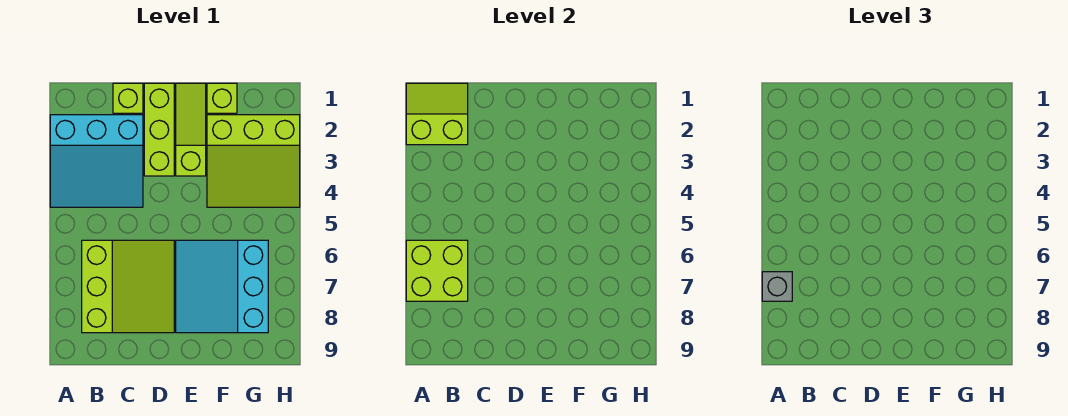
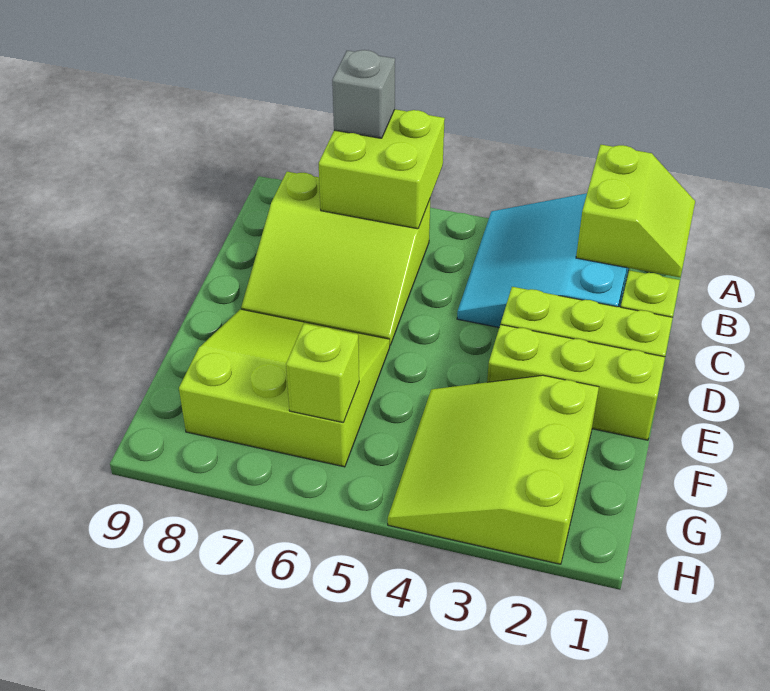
lime slope E1:E3 level 1 top 3 -> lime brick E1:E3 level 1
cyan slope E6:G8 level 1 top G -> lime slope E6:G8 level 1 top G
lime brick F1 level 1 -> lime brick G6 level 2

